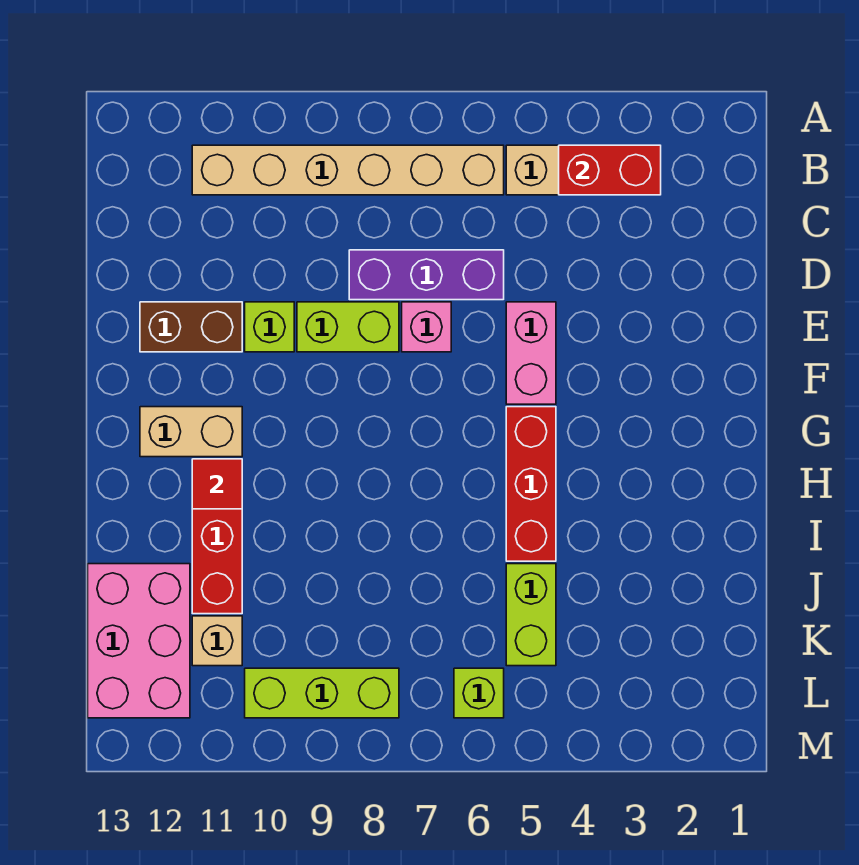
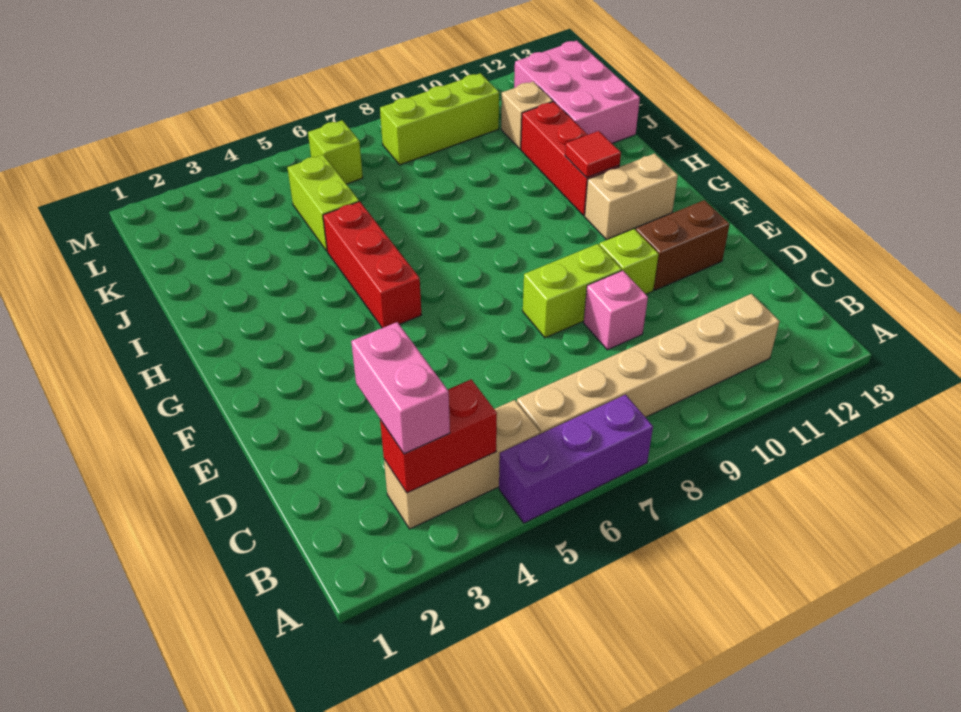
purple brick D6:D8 level 1 -> purple brick A5:A7 level 1
pink brick E5:F5 level 1 -> pink brick B3:C3 level 3
pink brick E7 level 1 -> pink brick D9 level 1

